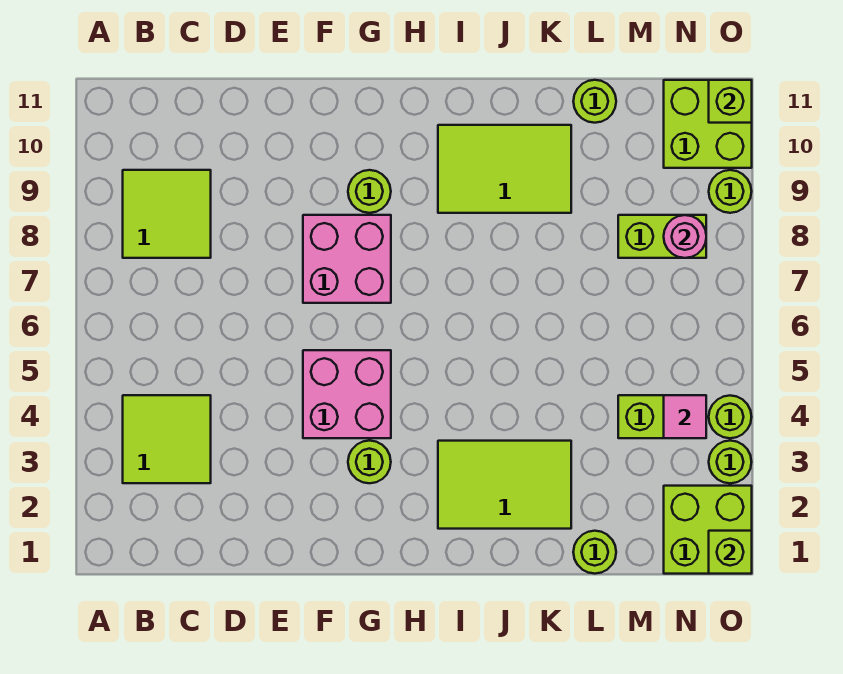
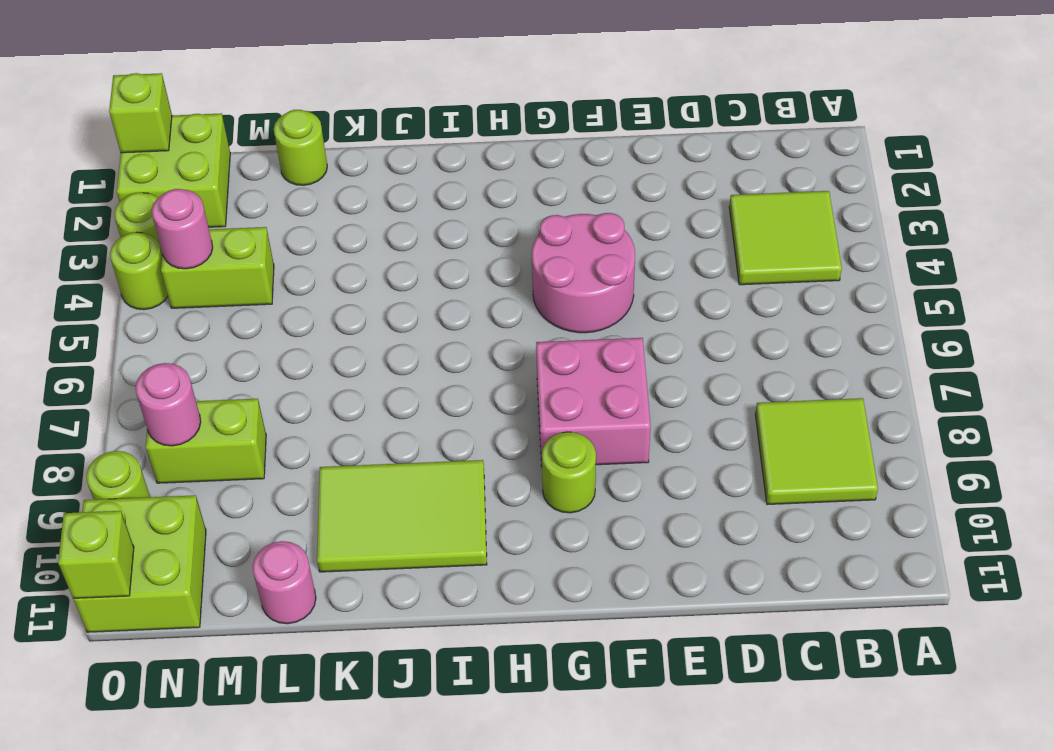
pink brick F4:G5 level 1 -> pink round brick F4:G5 level 1
lime round brick G3 level 1 -> none
lime tile I2:K3 level 1 -> none
lime round brick L11 level 1 -> pink round brick L11 level 1
pink tile N4 level 2 -> pink round brick N4 level 2

